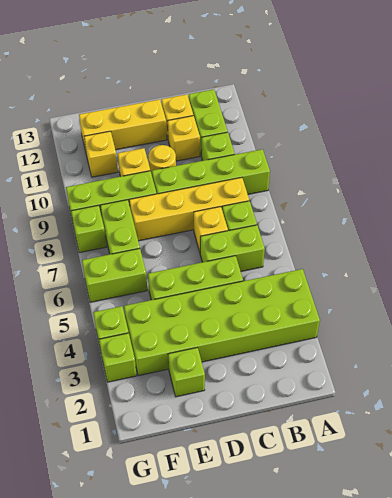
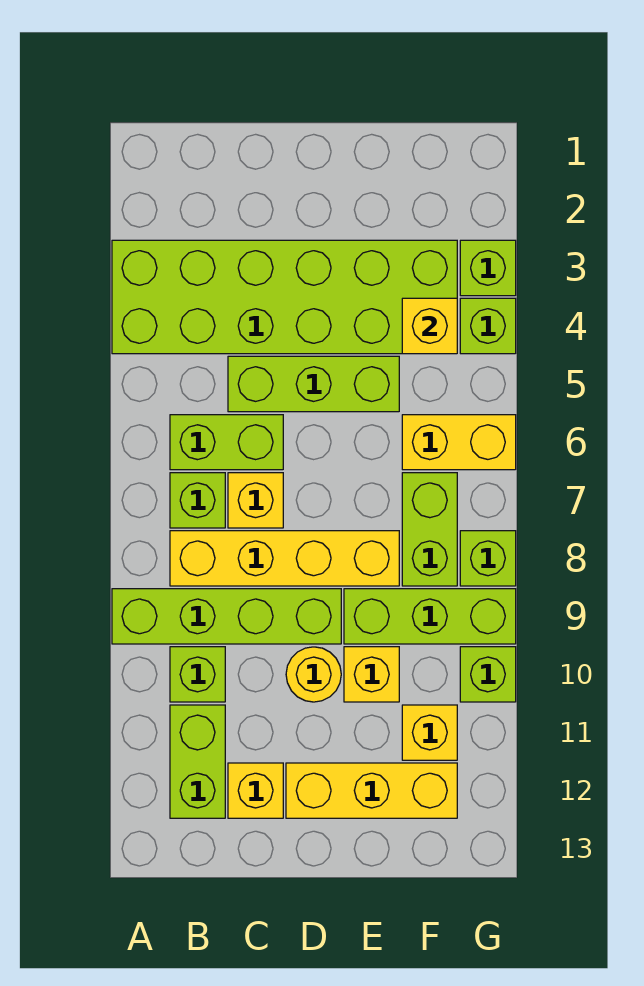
yellow brick C11 level 1 -> yellow brick F4 level 2
lime brick E2 level 1 -> lime brick G10 level 1
lime brick F6:G6 level 1 -> yellow brick F6:G6 level 1

